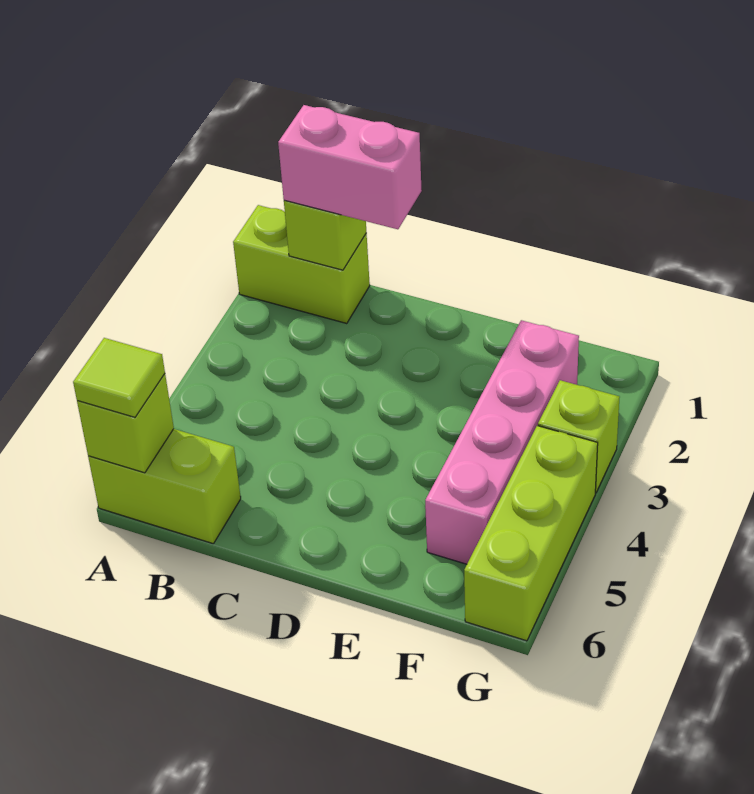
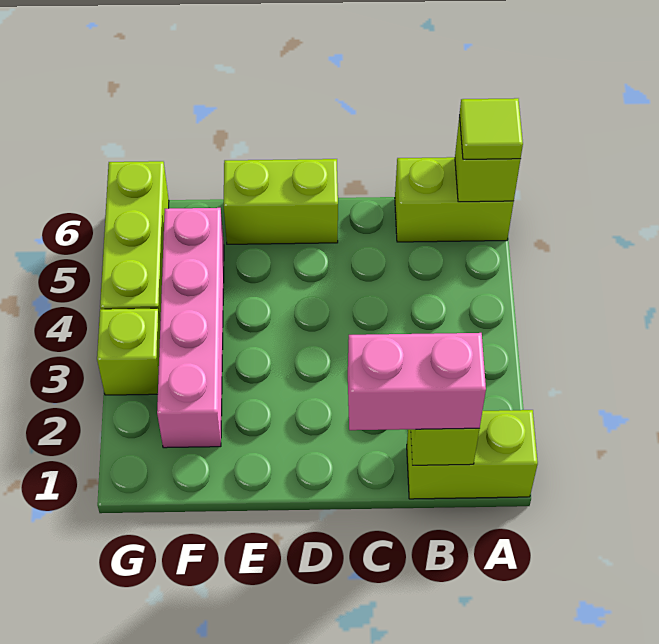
none -> lime brick D6:E6 level 1

